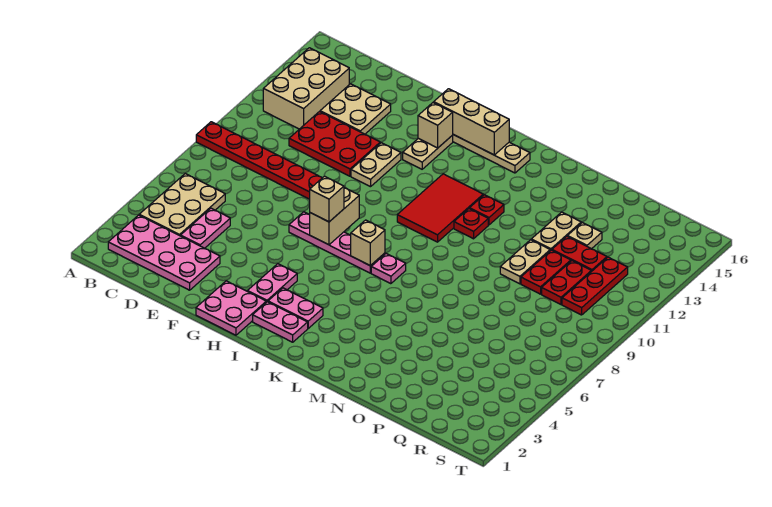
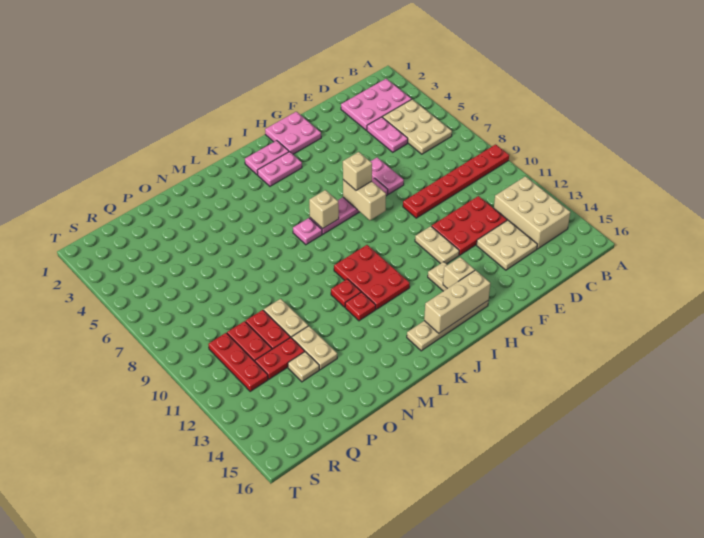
pink plate B2:E3 level 1 -> pink plate B2:D3 level 1
pink plate H3:H4 level 1 -> pink plate F6:F7 level 1
red tile J10:K12 level 1 -> red plate J10:K12 level 1

